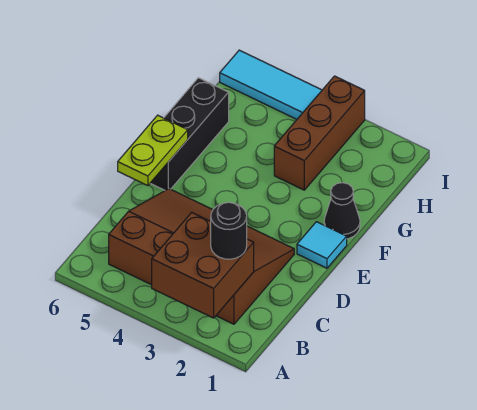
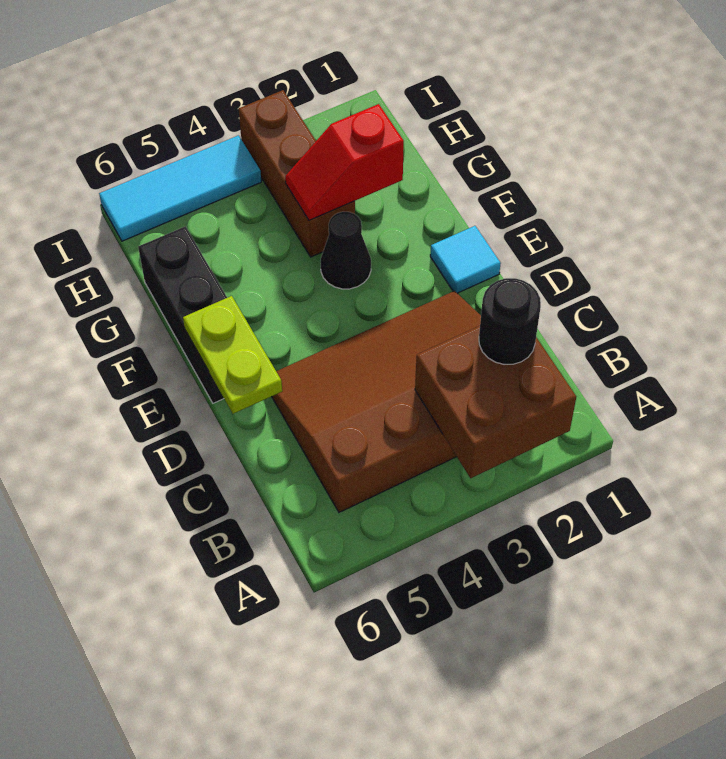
black cone F1 level 1 -> black cone F3 level 1
none -> red slope G2:G3 level 2 top 2

